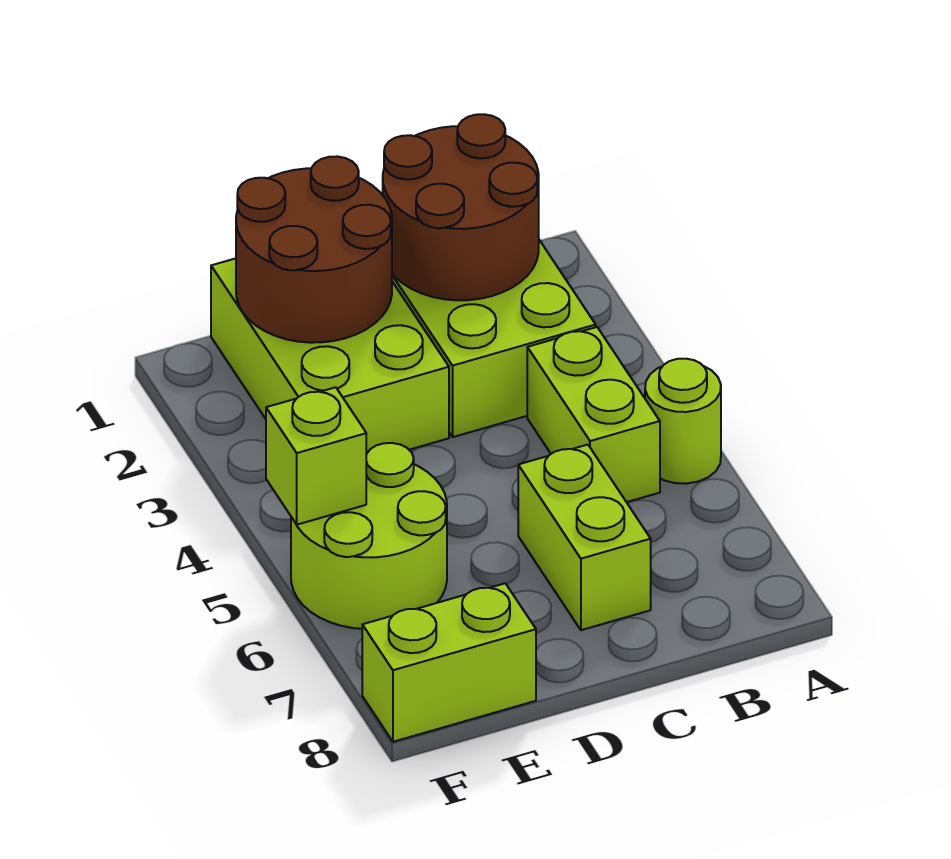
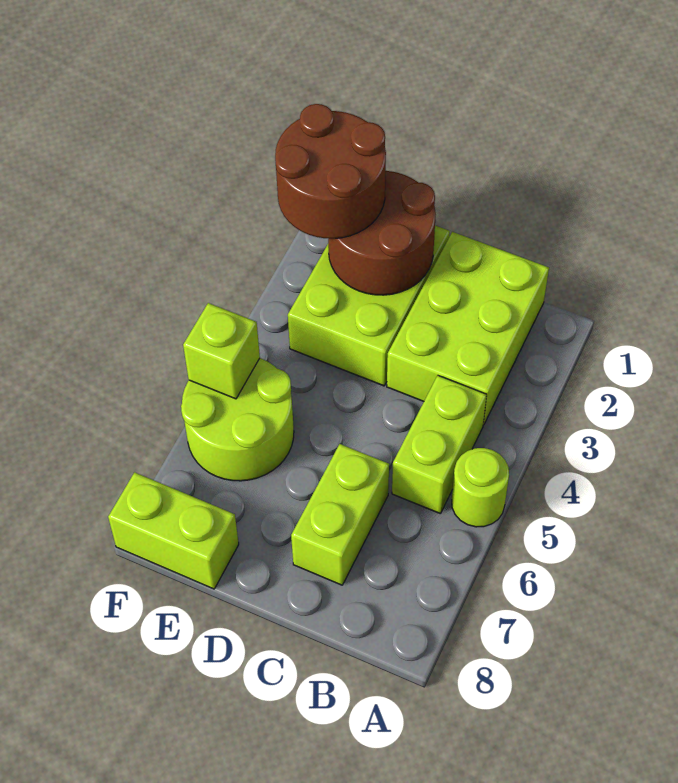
brown round brick B1:C2 level 2 -> brown round brick E1:F2 level 3

